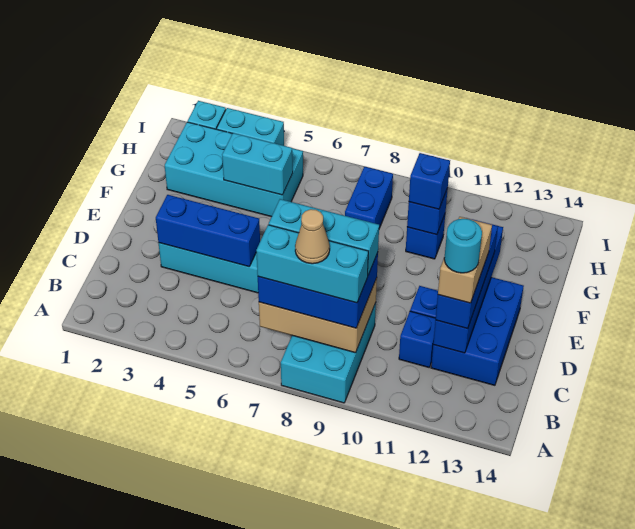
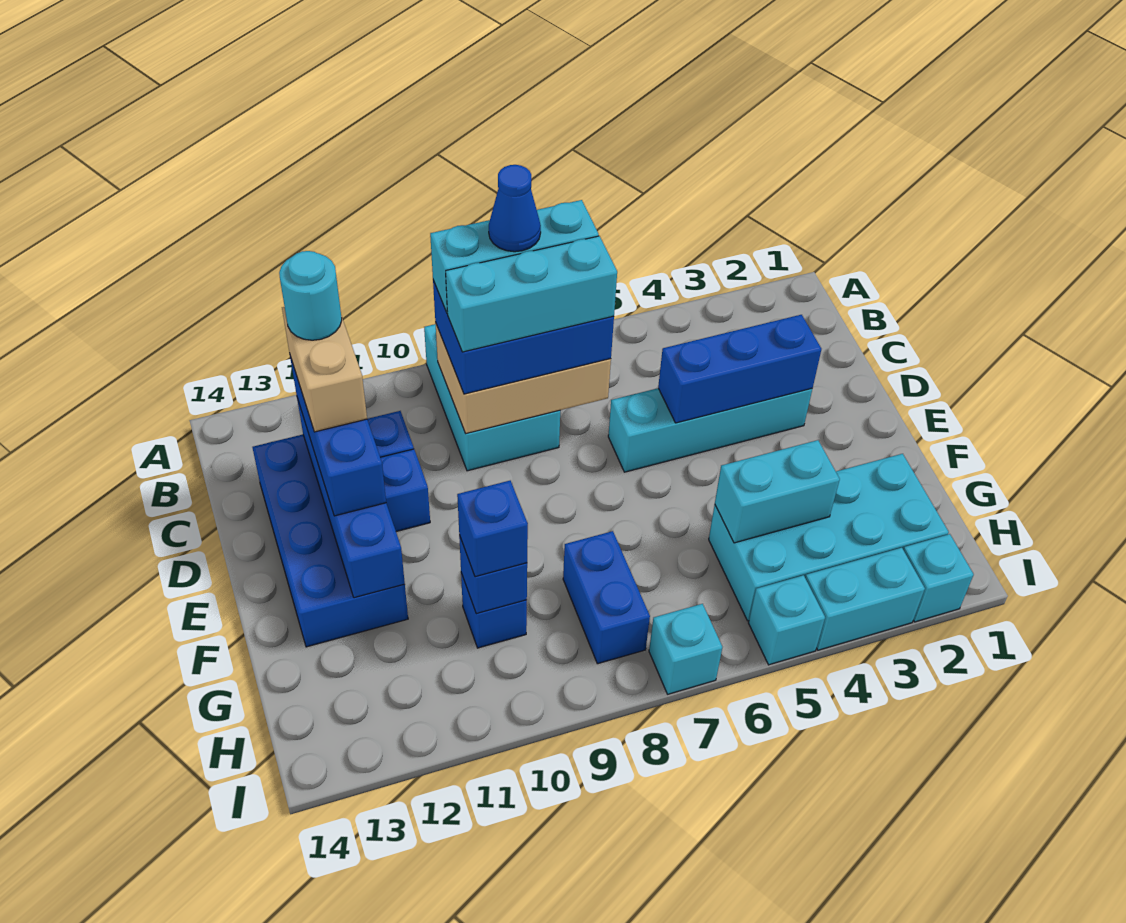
tan cone B8 level 5 -> blue cone B8 level 5
blue brick C12:E13 level 1 -> blue brick C12:F13 level 1
none -> cyan brick I5 level 1
none -> cyan brick I7 level 1

